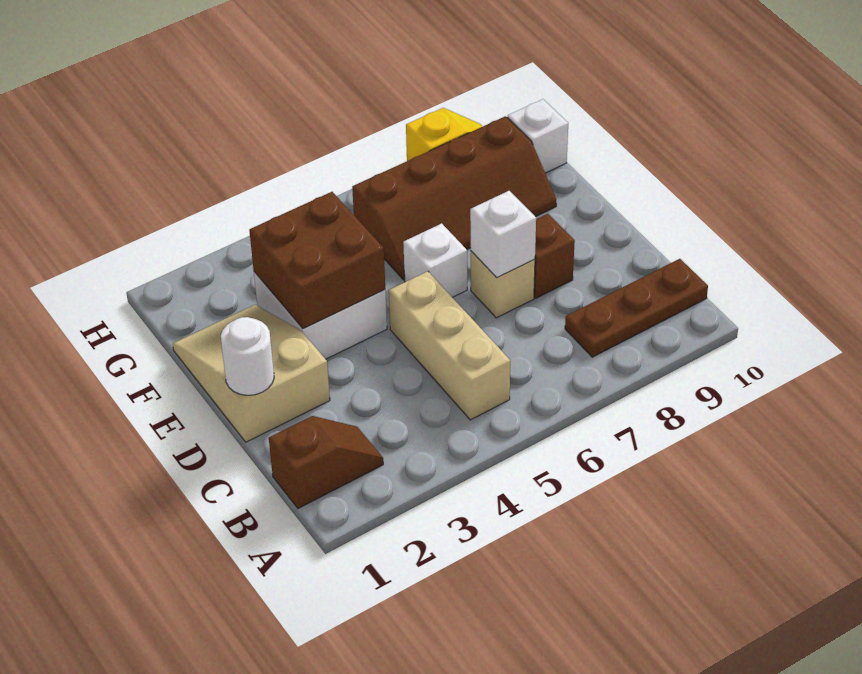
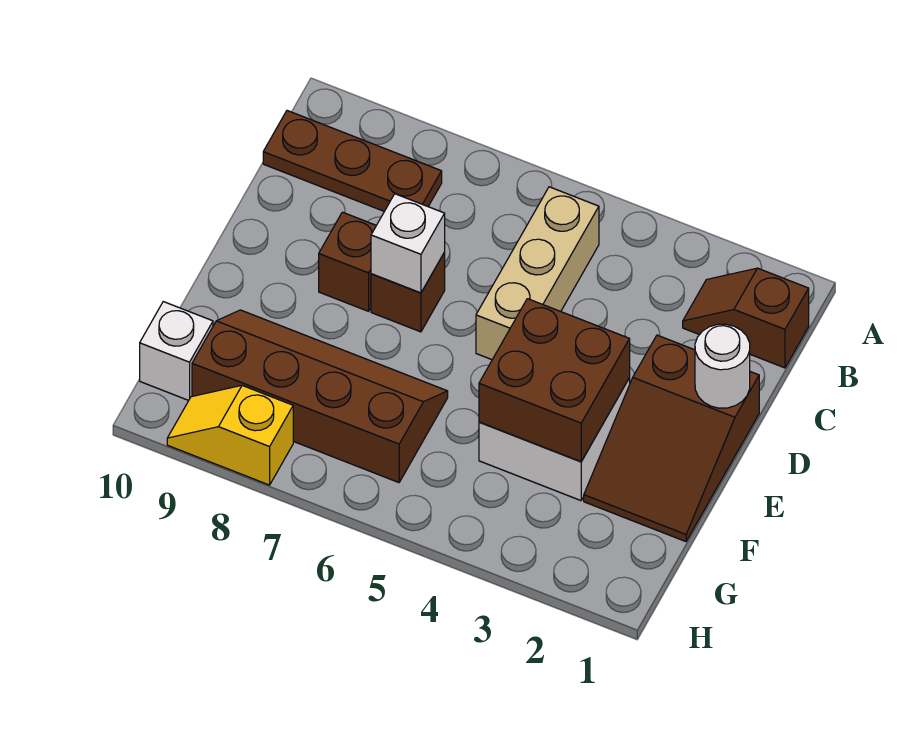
tan slope D1:F2 level 1 top D -> brown slope D1:F2 level 1 top D
tan brick D7 level 1 -> brown brick D7 level 1
white brick E6 level 1 -> none

